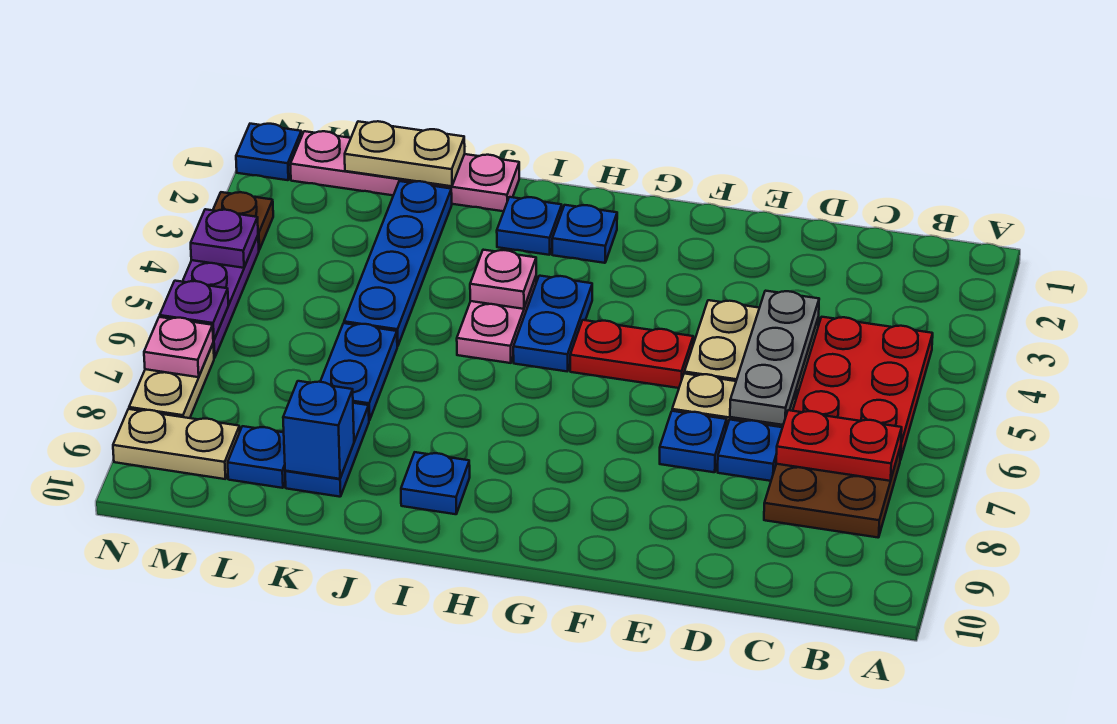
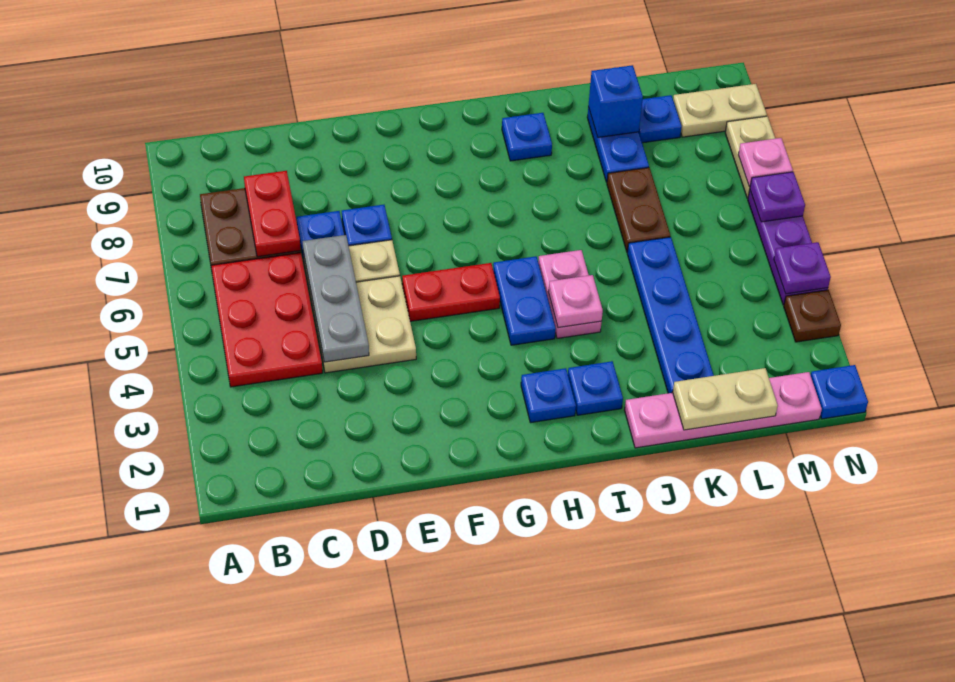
red plate B7:C7 level 2 -> red plate C7:C8 level 2
blue plate K6:K7 level 1 -> brown plate K6:K7 level 1

